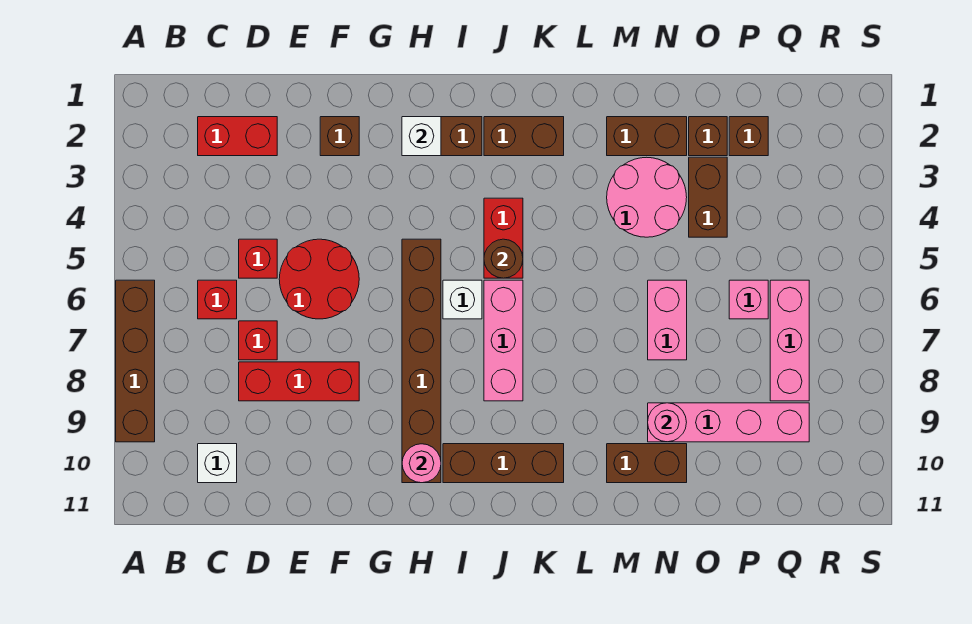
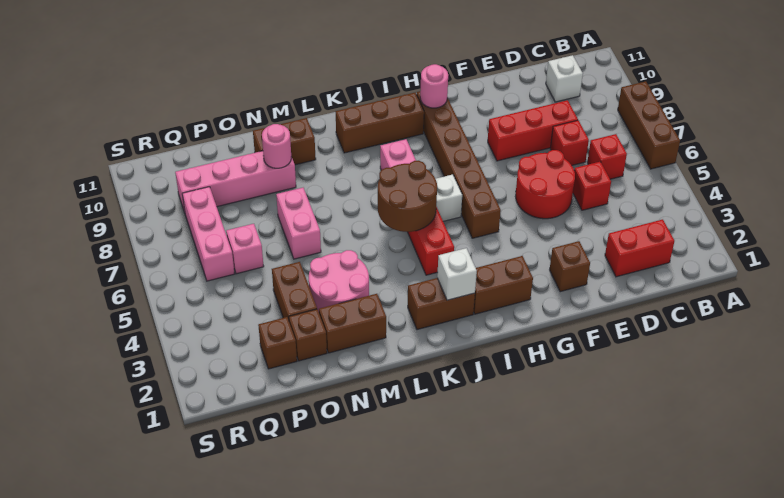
brown brick A6:A9 level 1 -> brown brick A6:A8 level 1
white brick H2 level 2 -> white brick J2 level 2
brown round brick J5 level 2 -> brown round brick J5:K6 level 2

